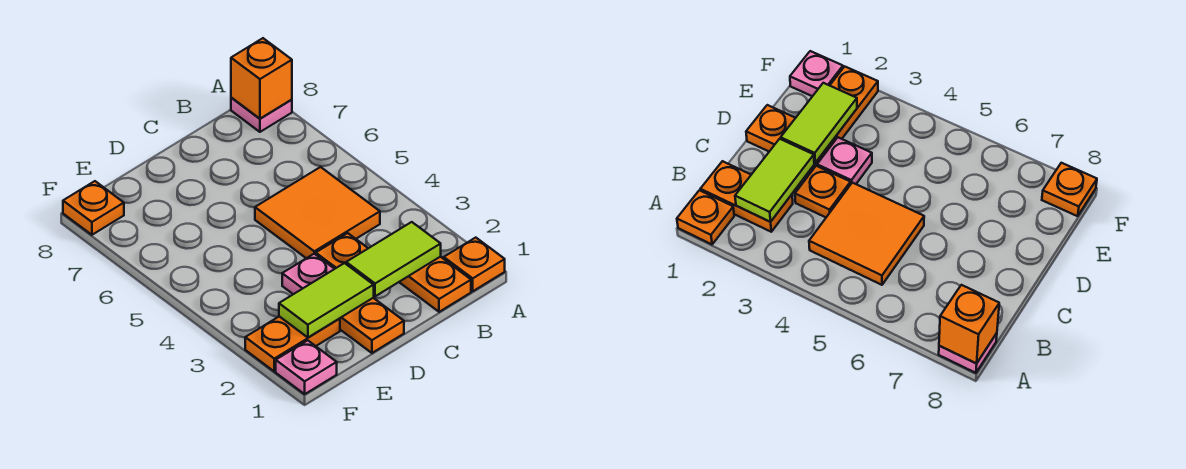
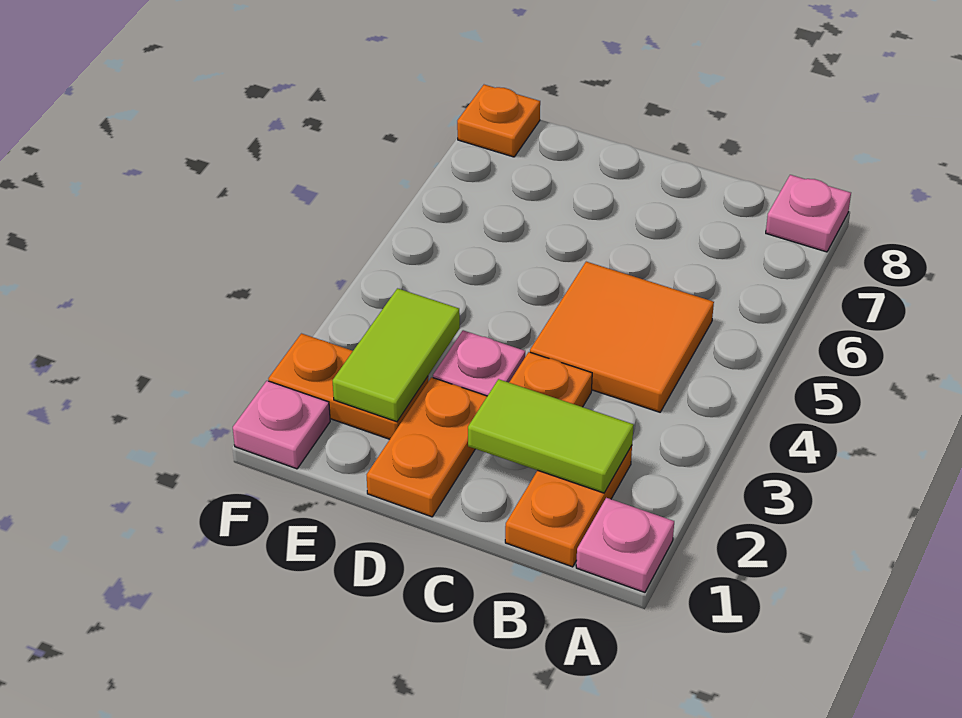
orange plate A1 level 1 -> pink plate A1 level 1
orange brick A8 level 2 -> none
lime tile D2:E2 level 2 -> lime tile E2:E3 level 2

